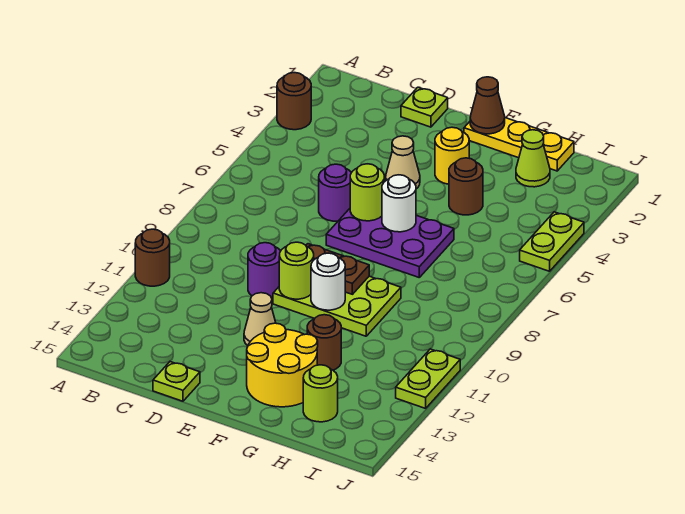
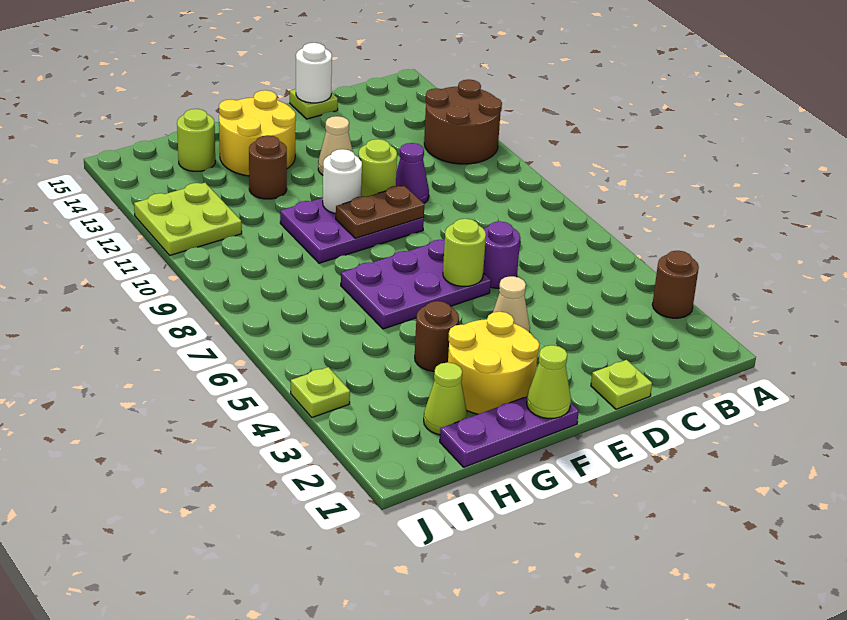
brown round brick A11 level 1 -> brown round brick A11:B12 level 1
purple round brick D10 level 1 -> purple cone D10 level 1
lime plate E9:G10 level 1 -> purple plate E9:G10 level 1
yellow plate F1:H1 level 1 -> purple plate F1:H1 level 1
brown cone F1 level 2 -> lime cone F1 level 2
yellow round brick F3 level 1 -> yellow round brick F2:G3 level 1
white round brick F6 level 2 -> white round brick D15 level 2
lime plate J4:J5 level 1 -> lime plate J4 level 1
lime plate J11:J12 level 1 -> lime plate I11:J12 level 1

